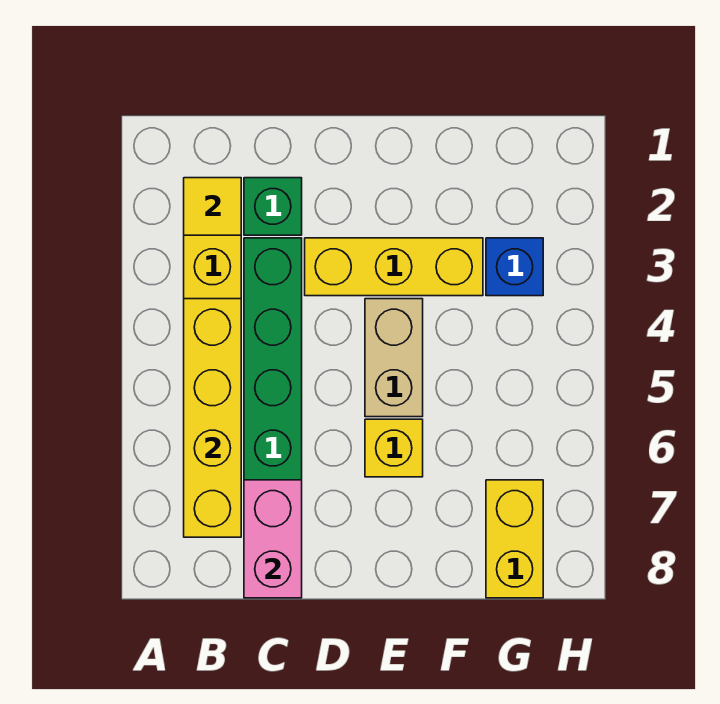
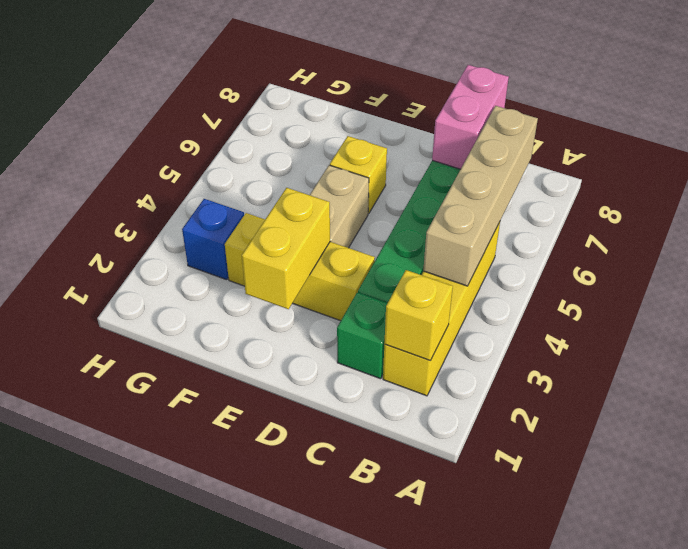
yellow tile B2 level 2 -> yellow brick B2 level 2
yellow brick B4:B7 level 2 -> tan brick B4:B7 level 2
yellow brick G7:G8 level 1 -> yellow brick E2:E3 level 2

